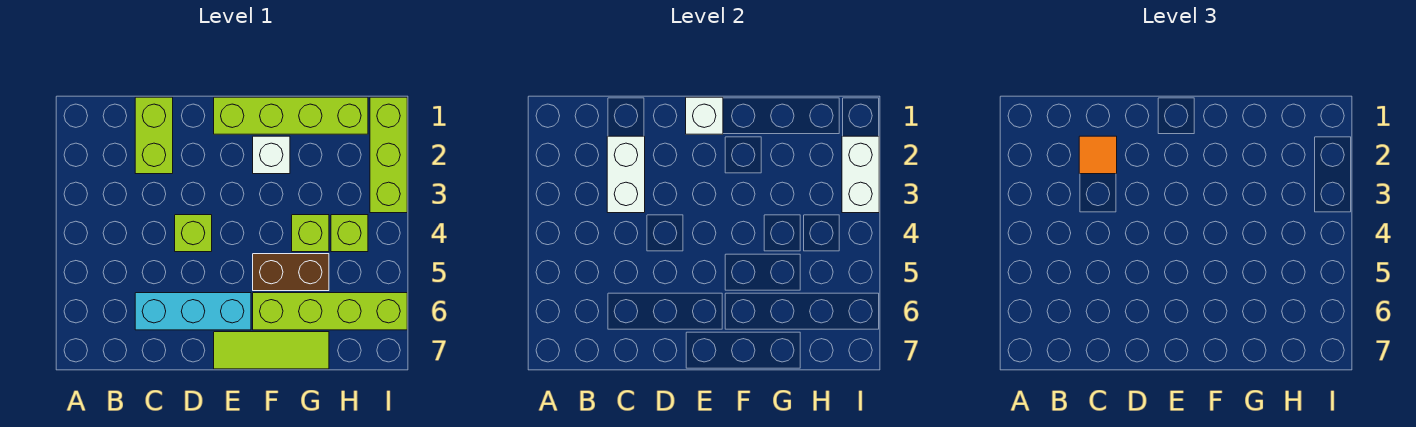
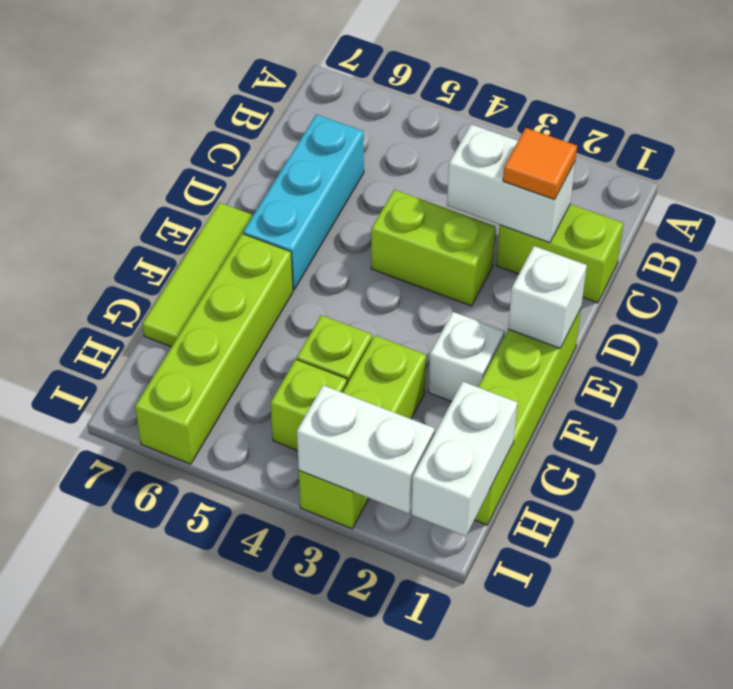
lime brick D4 level 1 -> lime brick D3:D4 level 1
brown brick F5:G5 level 1 -> none
none -> white brick H1:I1 level 2
lime brick I1:I3 level 1 -> lime brick G3:I3 level 1

